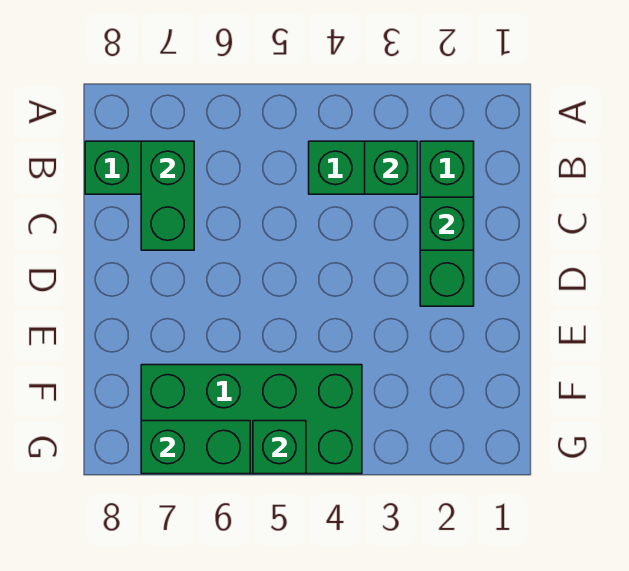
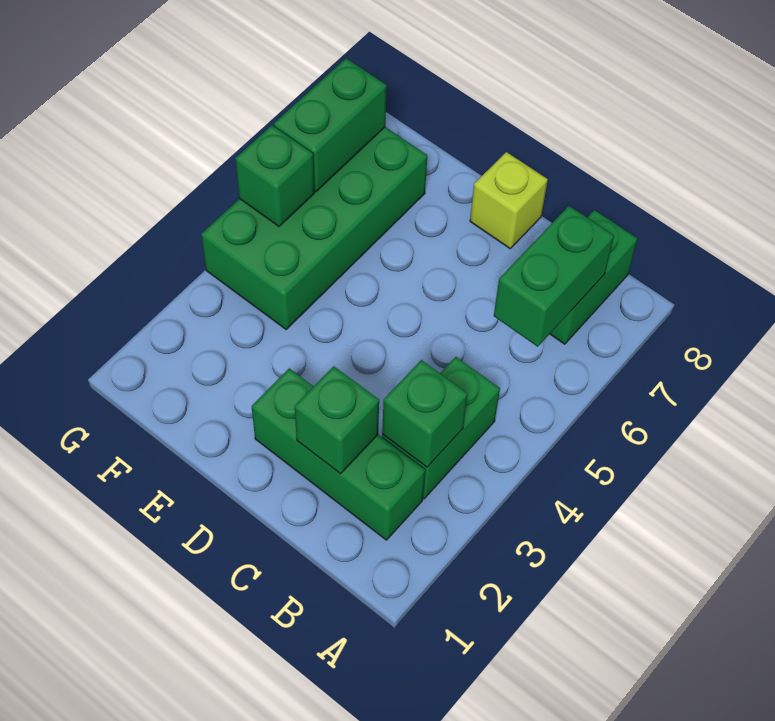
green brick B7:C7 level 2 -> green brick B6:B7 level 2
none -> lime brick D8 level 1

